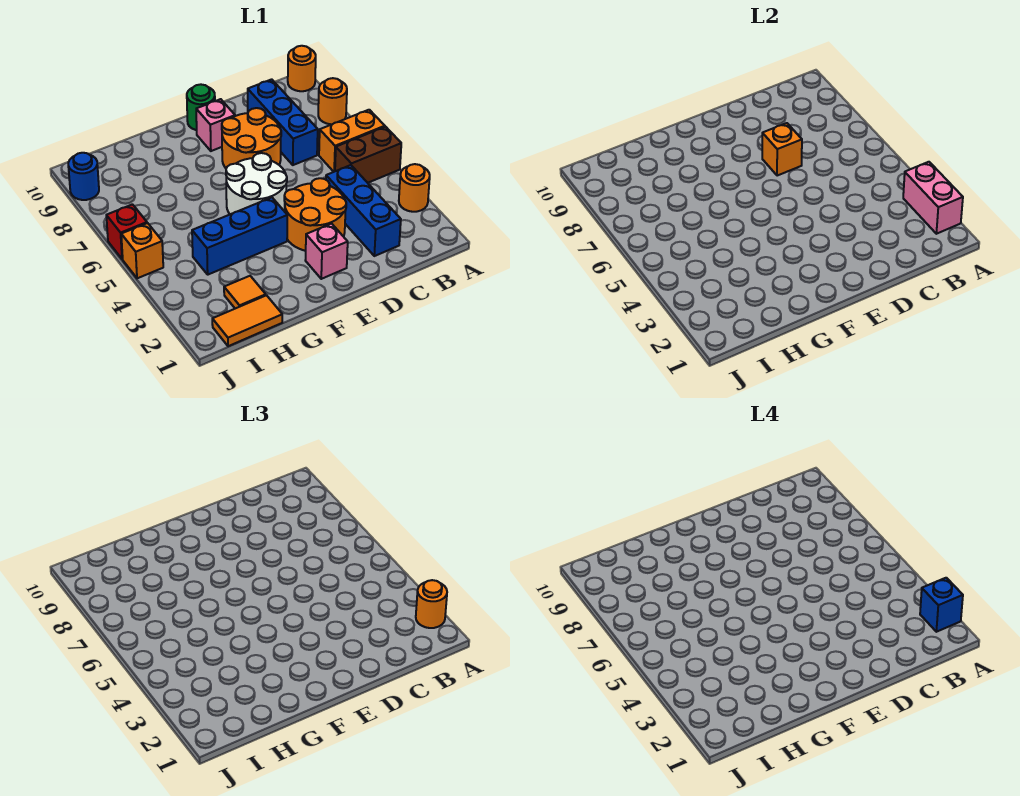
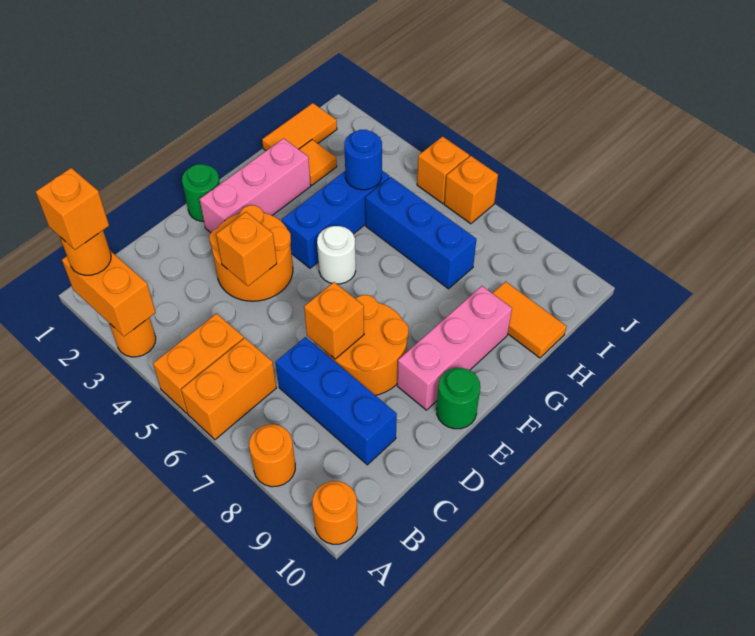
pink brick A2:A3 level 2 -> orange brick A2:A3 level 2
blue brick A2 level 4 -> orange brick A2 level 4
brown brick A5:B5 level 1 -> orange brick A5:B5 level 1
blue brick C2:C4 level 1 -> blue brick H5:H7 level 1
none -> orange brick D4 level 2
none -> green round brick E1 level 1
pink brick E2 level 1 -> pink brick E2:G2 level 1
white round brick E5:F6 level 1 -> white round brick F5 level 1
pink brick E9 level 1 -> pink brick E9:G9 level 1
none -> orange tile H9:H10 level 1
red brick J6 level 1 -> orange brick J6 level 1
blue round brick J9 level 1 -> blue round brick H4 level 2

